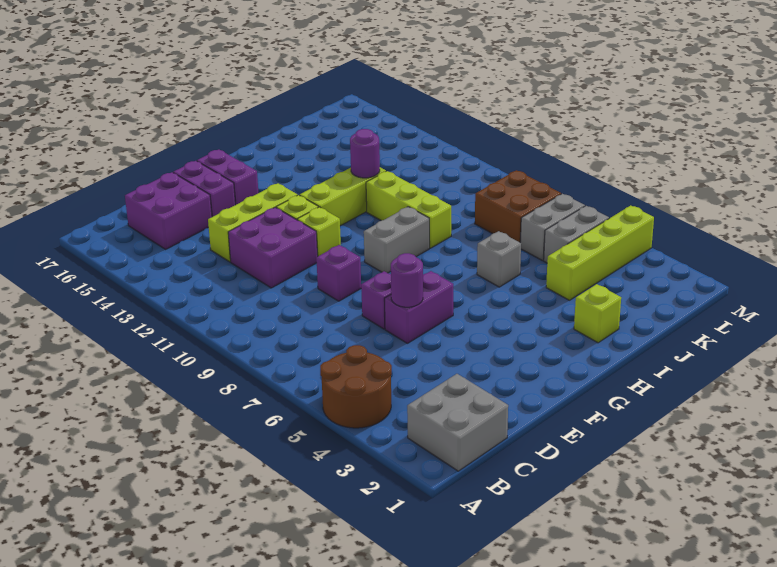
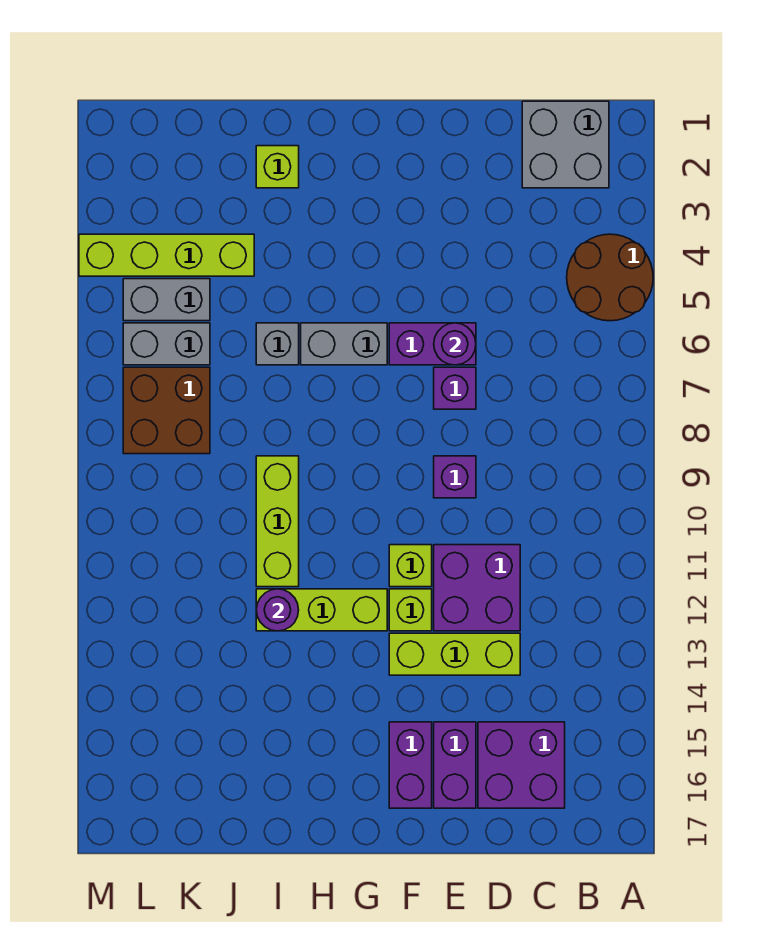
grey brick G9:H9 level 1 -> grey brick G6:H6 level 1

